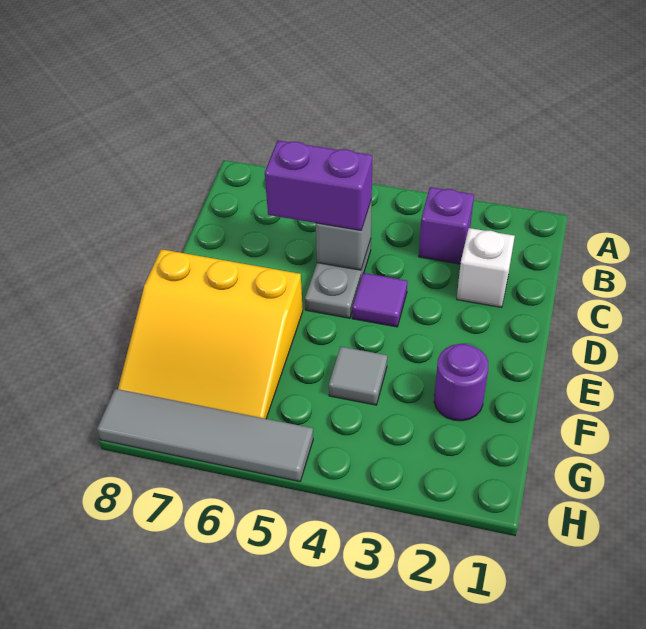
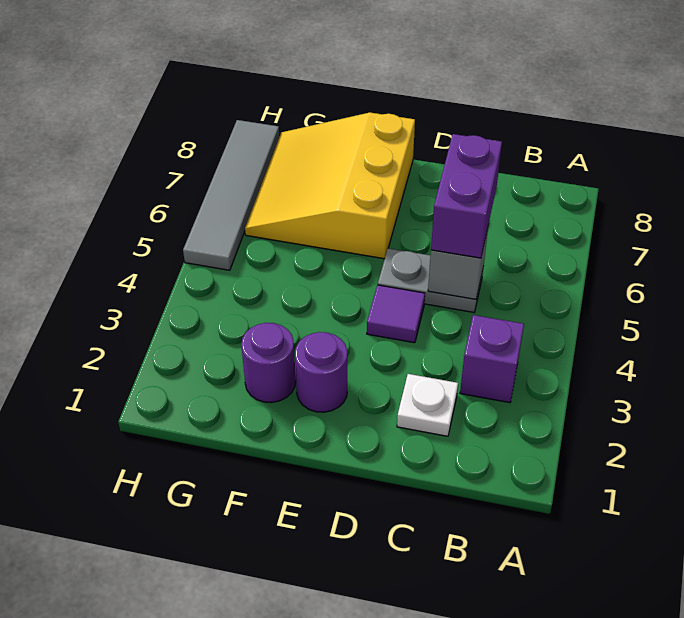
white brick C2 level 1 -> white plate C2 level 1
none -> purple round brick E2 level 1
grey tile F4 level 1 -> none

